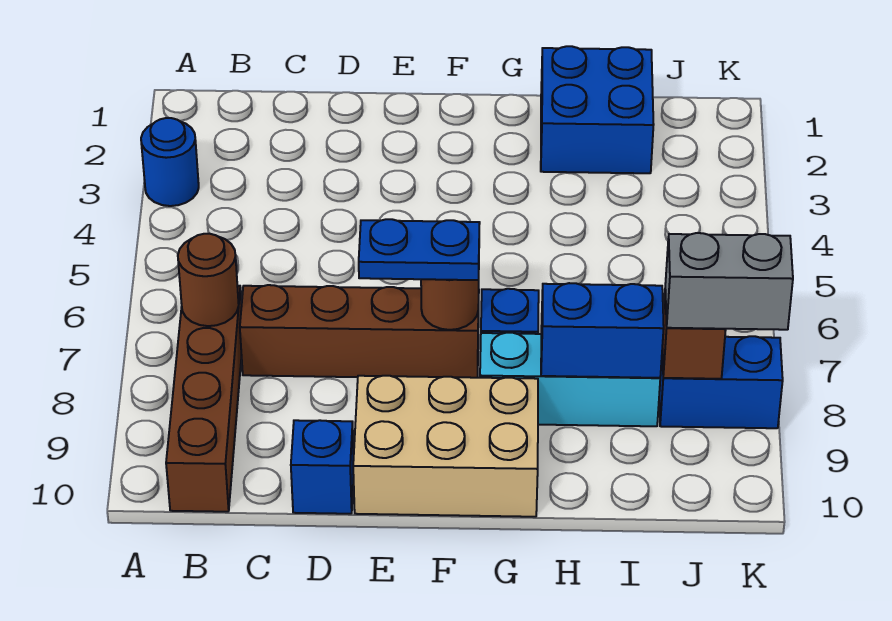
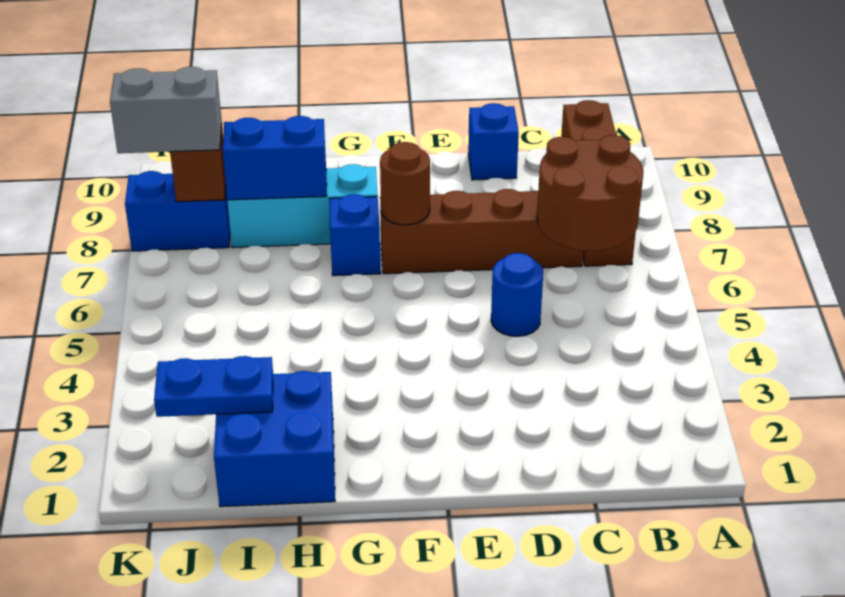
blue round brick A3 level 1 -> blue round brick D5 level 1
brown round brick B7 level 2 -> brown round brick B6:C7 level 2
blue plate E7:F7 level 3 -> blue plate I2:J2 level 2
tan brick E9:G10 level 1 -> none

